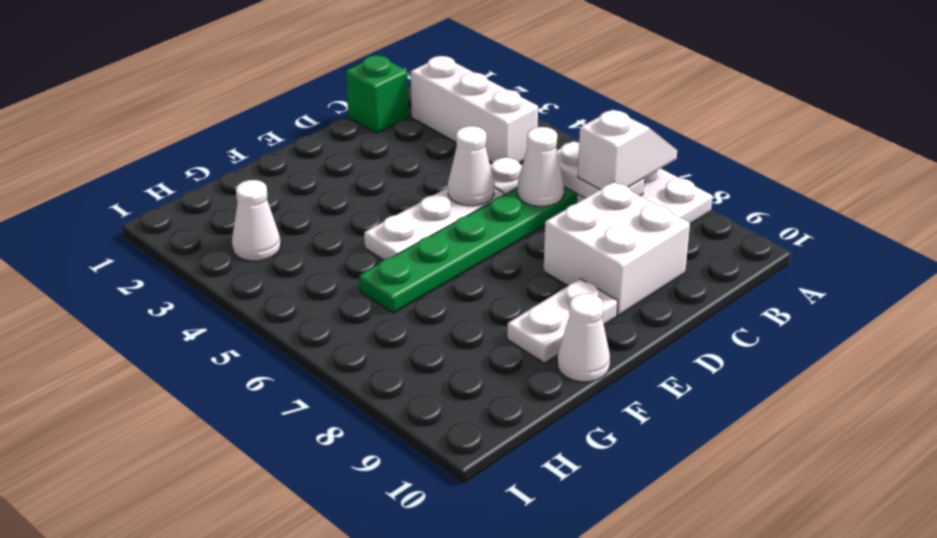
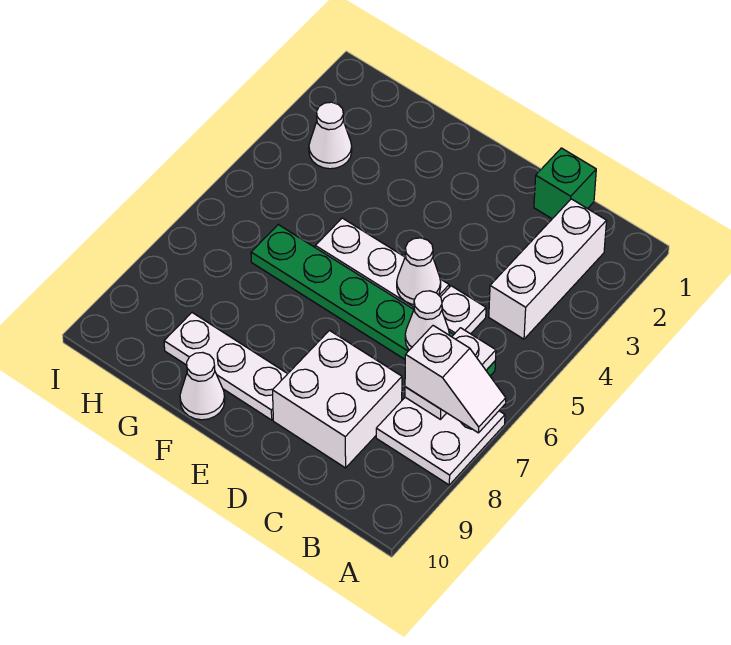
white plate E9:F9 level 1 -> white plate E9:G9 level 1

